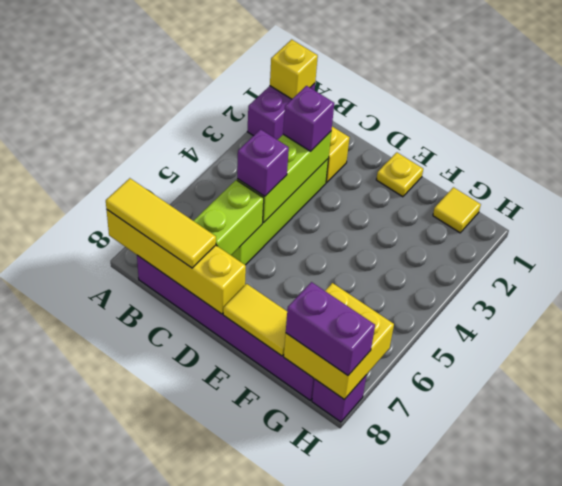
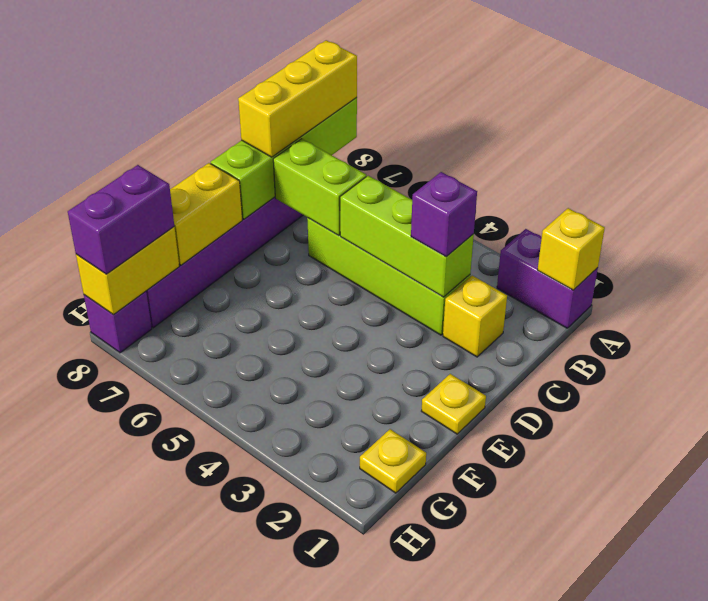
yellow brick A8:D8 level 2 -> lime brick A8:D8 level 2
yellow tile A8:C8 level 3 -> yellow brick A8:C8 level 3
purple brick C5 level 3 -> none
yellow tile E8:F8 level 2 -> yellow brick E8:F8 level 2
yellow tile G1 level 1 -> yellow plate G1 level 1
yellow brick G7:H8 level 2 -> yellow brick G8:H8 level 2

